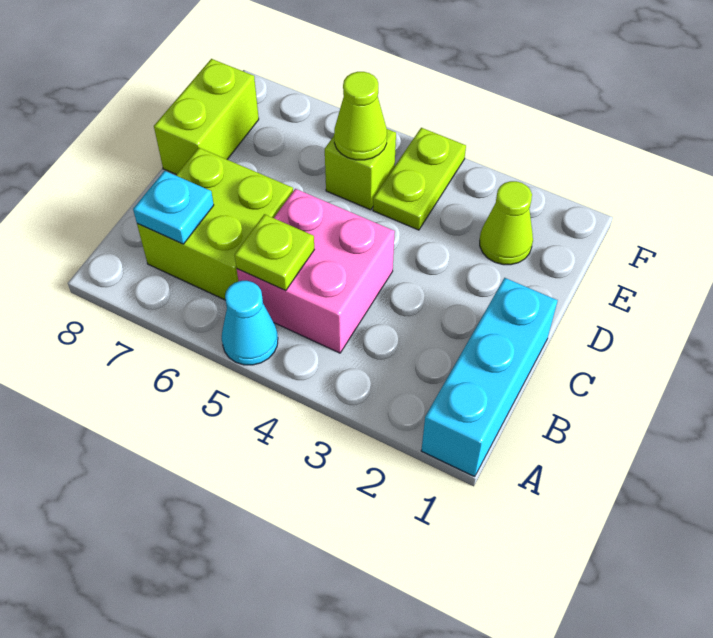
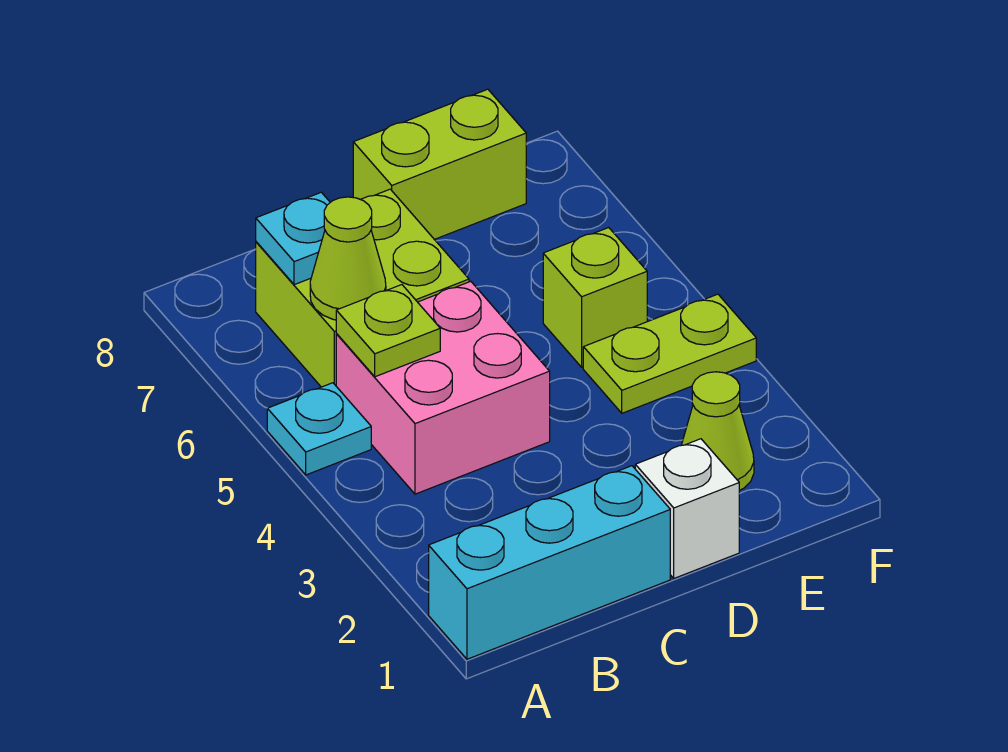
cyan cone A5 level 1 -> cyan plate A5 level 1
none -> white brick D1 level 1
lime cone E5 level 2 -> lime cone B6 level 2

